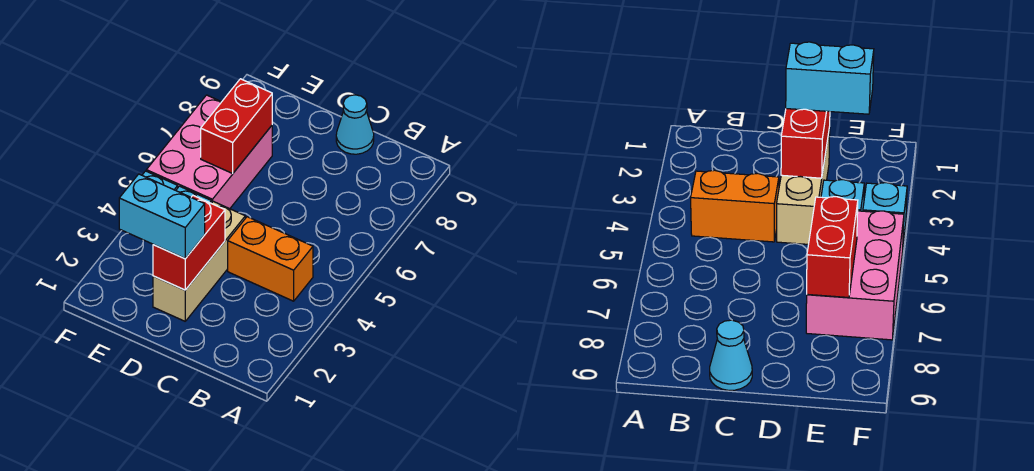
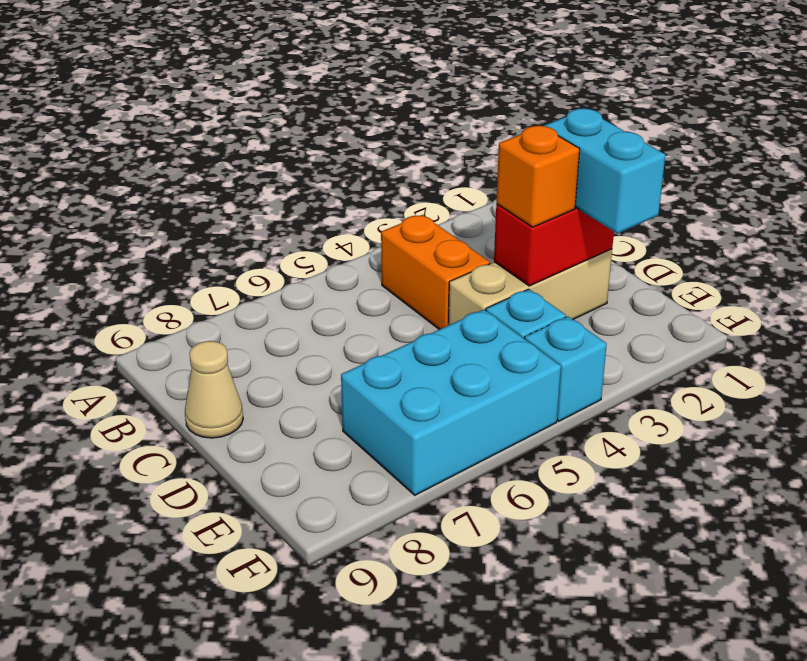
cyan cone C9 level 1 -> tan cone C9 level 1
none -> orange brick D3 level 3
pink brick E5:F7 level 1 -> cyan brick E5:F7 level 1
red brick E6:E7 level 2 -> none

